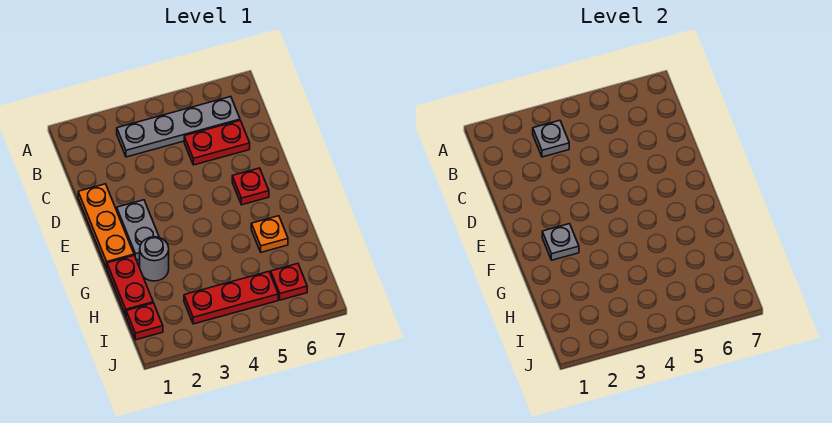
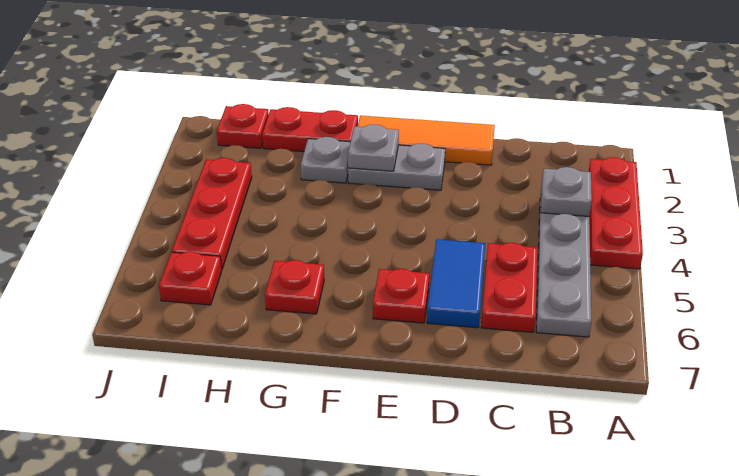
none -> red plate A2:A4 level 1
orange plate D1:F1 level 1 -> orange tile D1:F1 level 1
none -> blue tile D5:D6 level 1
grey round brick G2 level 1 -> grey plate G2 level 1
orange plate G6 level 1 -> red plate G6 level 1

